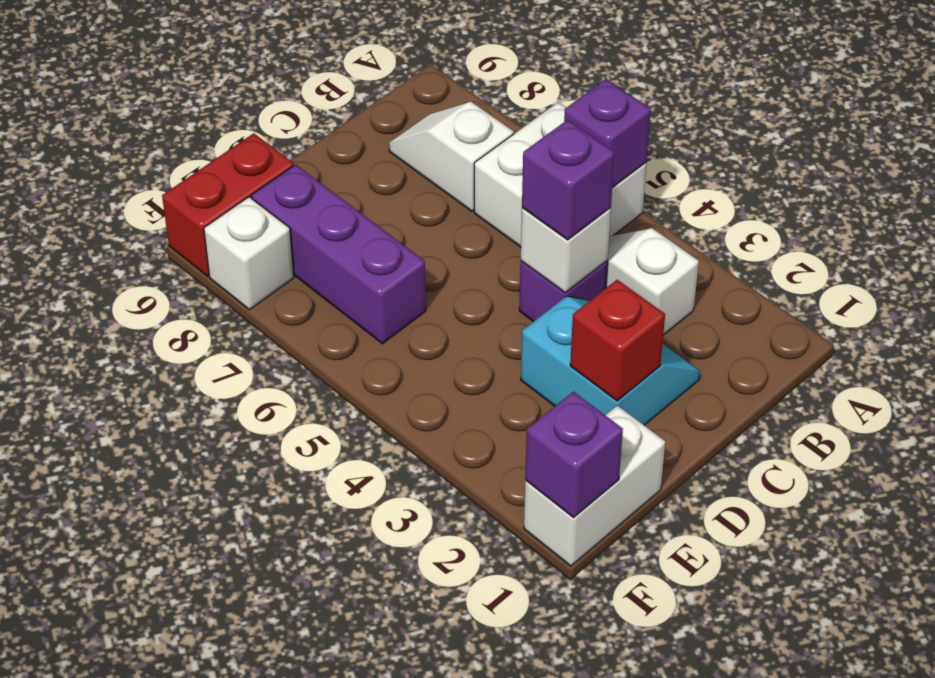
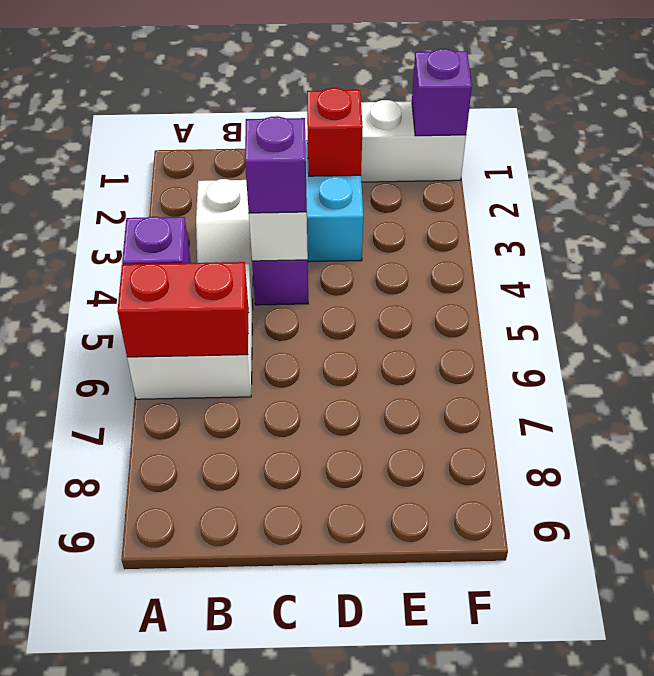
white slope B7:B8 level 1 top 7 -> none
purple brick E6:E8 level 1 -> none
red brick E9:F9 level 1 -> red brick A6:B6 level 2
white brick F8 level 1 -> none

